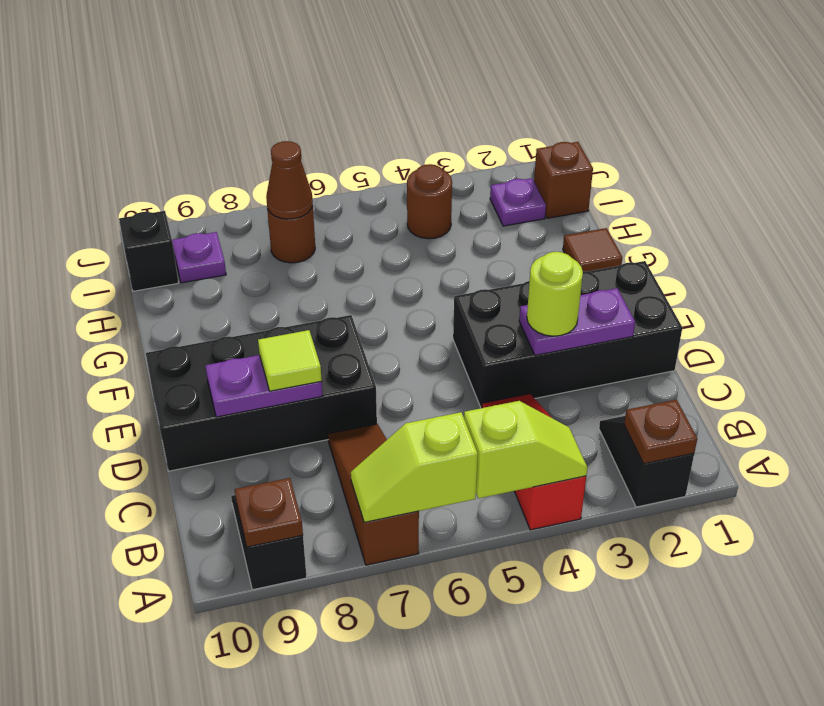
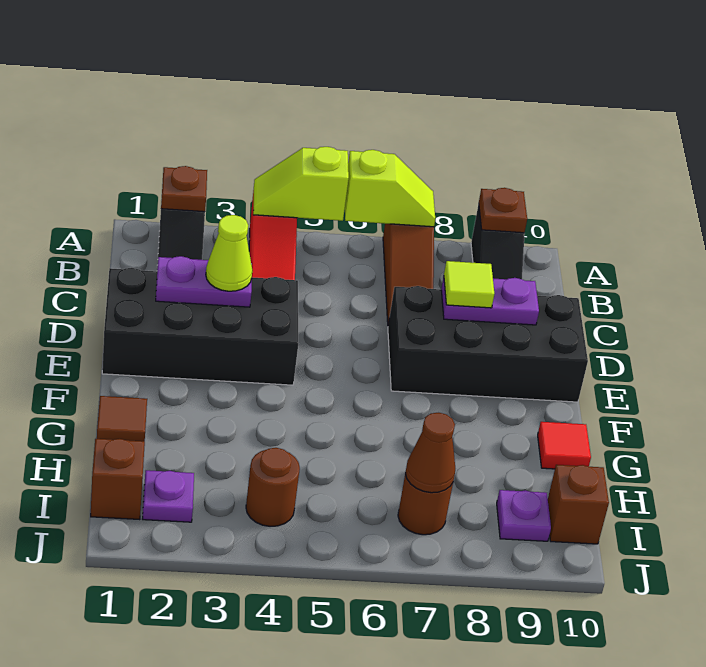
lime round brick D3 level 3 -> lime cone D3 level 3
none -> red tile G10 level 1
black brick I10 level 1 -> brown brick I10 level 1

